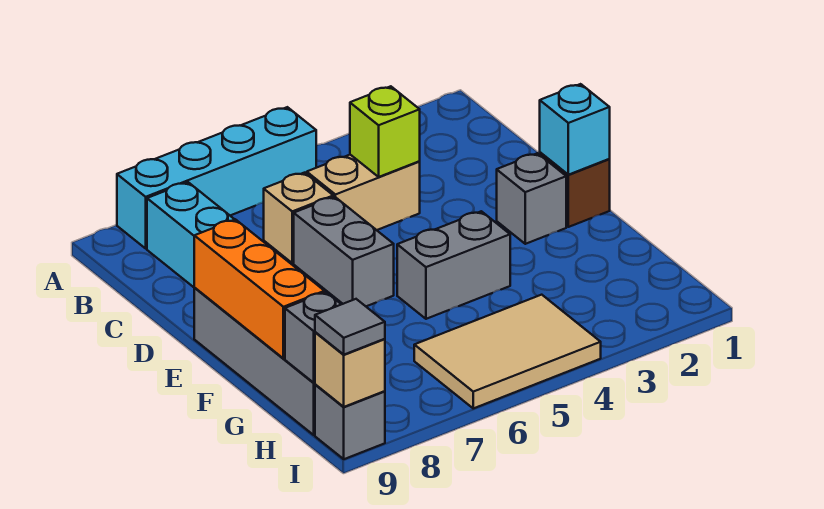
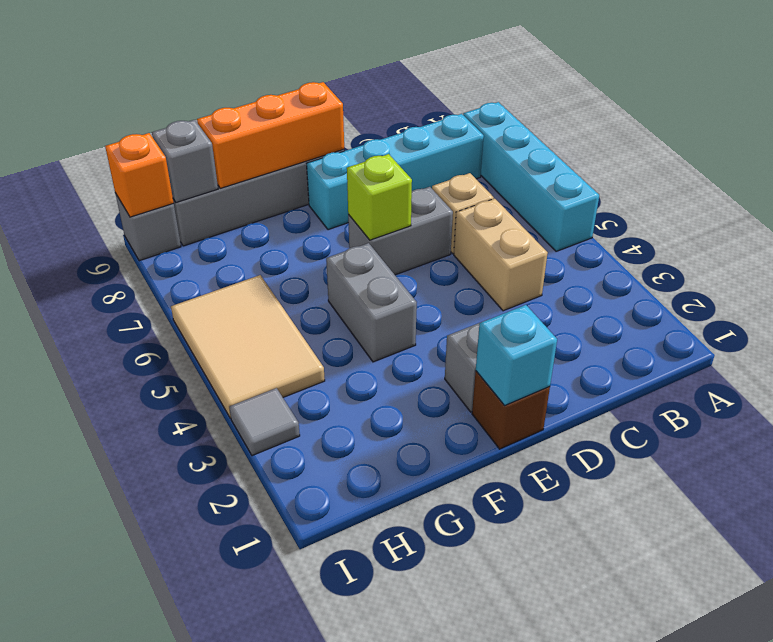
lime brick C4 level 2 -> lime brick E6 level 2
tan brick I9 level 2 -> orange brick I9 level 2
grey tile I9 level 3 -> grey tile I3 level 1

